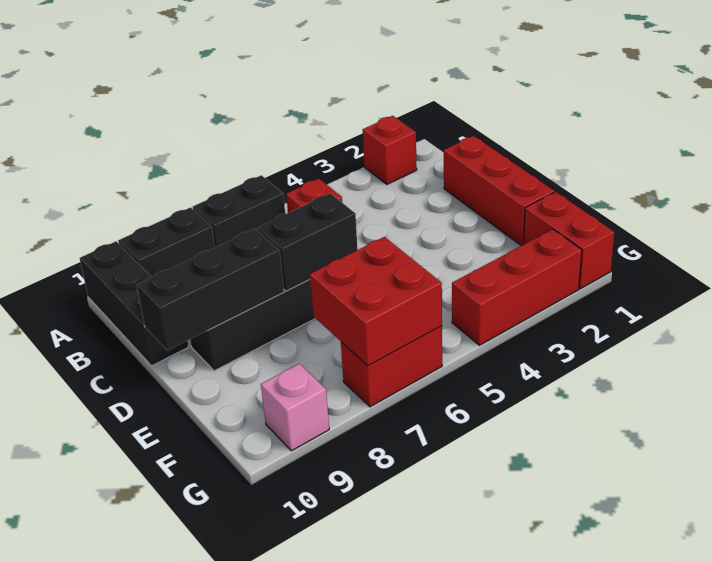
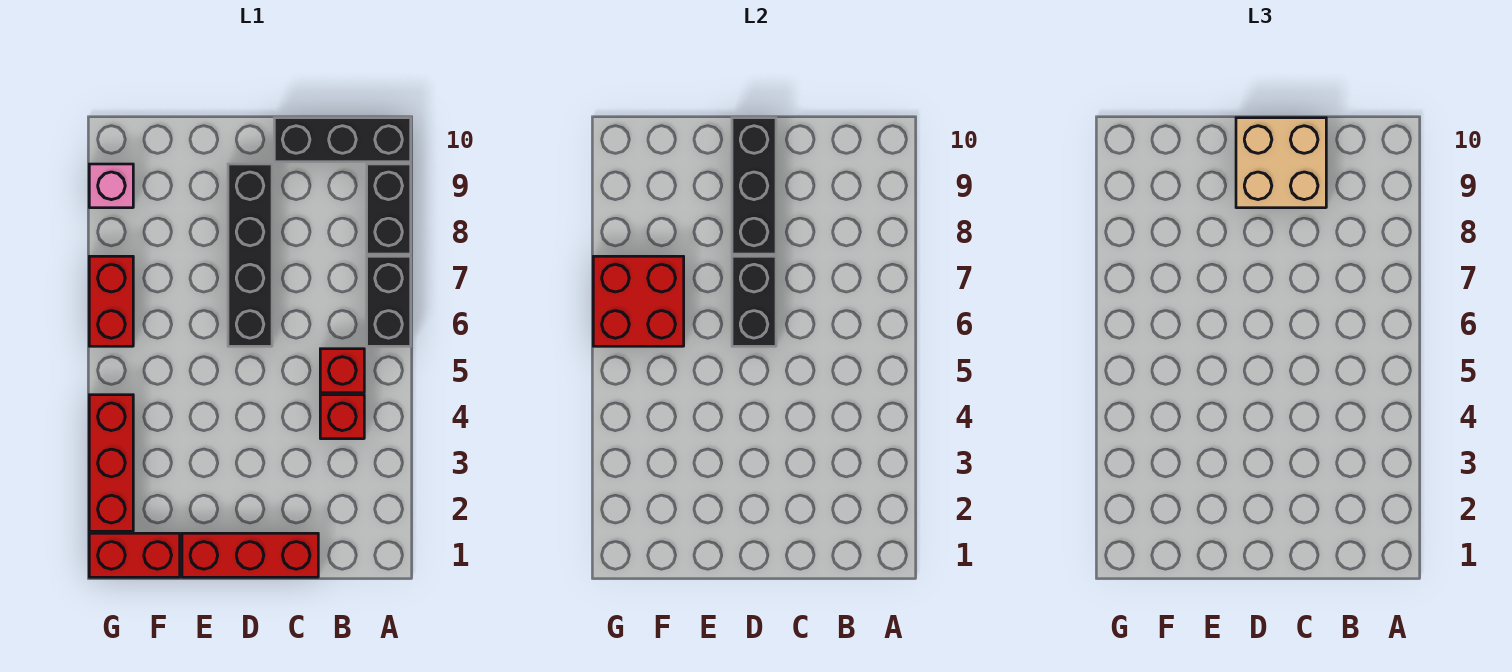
red brick A2 level 1 -> red brick B4 level 1
none -> tan brick C9:D10 level 3

